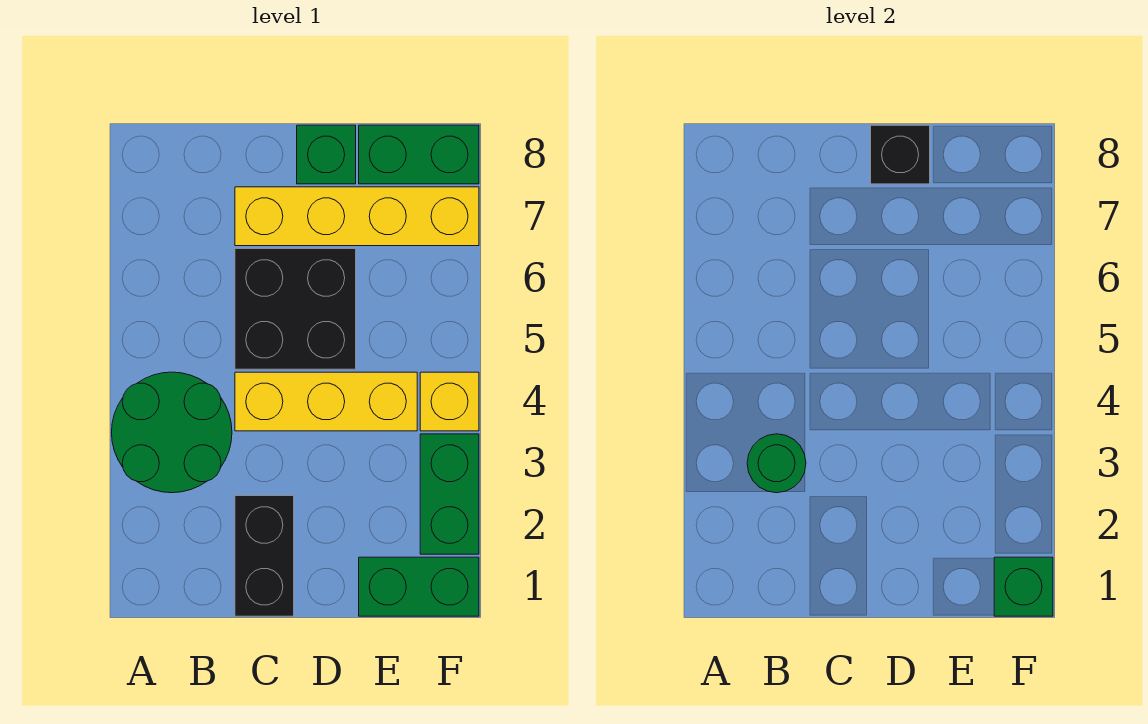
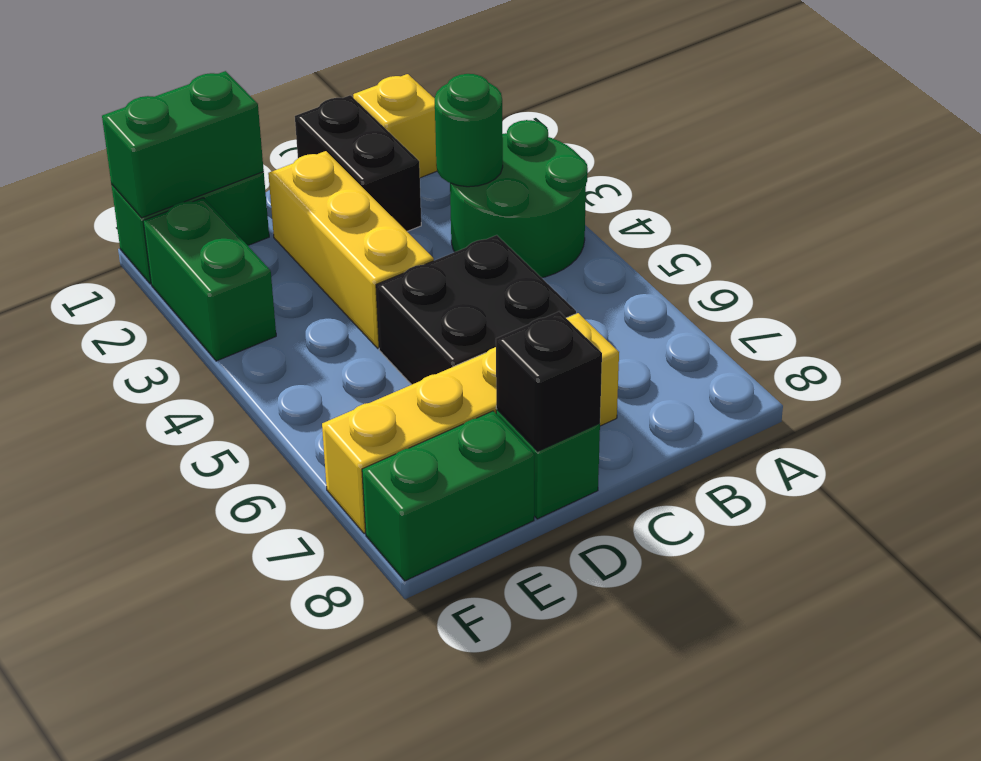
yellow brick C4:E4 level 1 -> yellow brick D2:D4 level 1
green brick F1 level 2 -> green brick E1:F1 level 2
yellow brick F4 level 1 -> yellow brick B1 level 1

